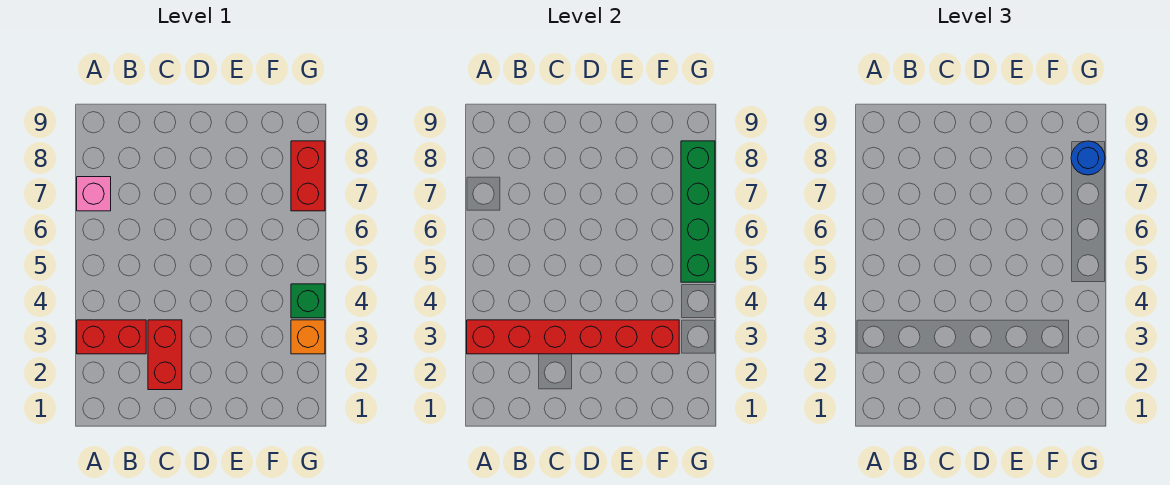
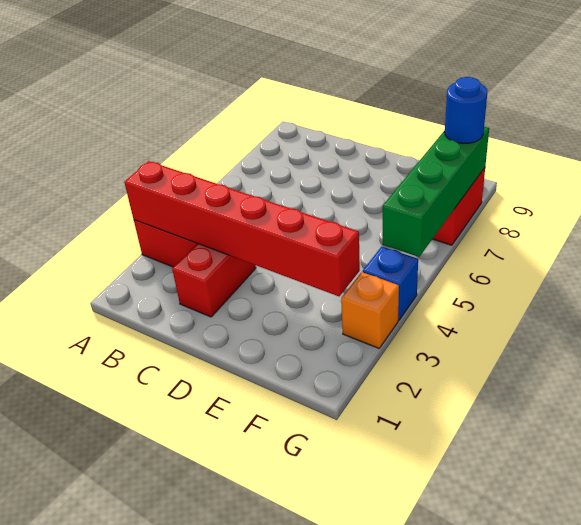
pink brick A7 level 1 -> none
green brick G4 level 1 -> blue brick G4 level 1

